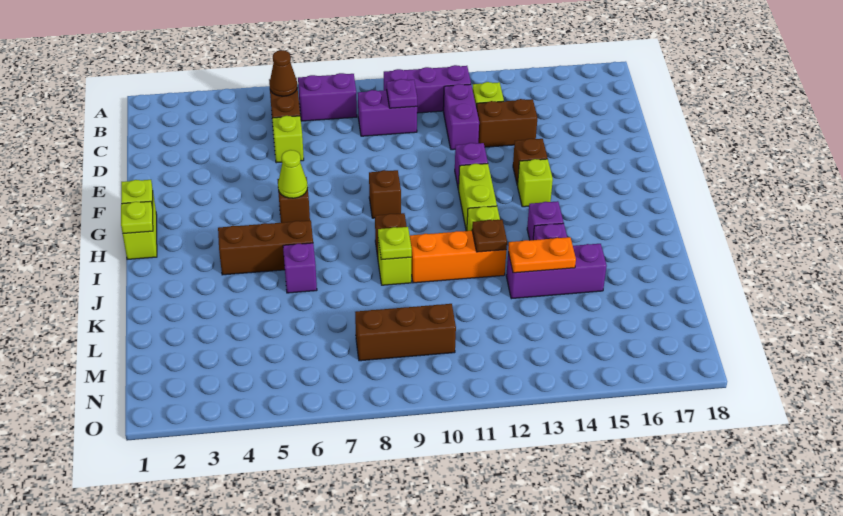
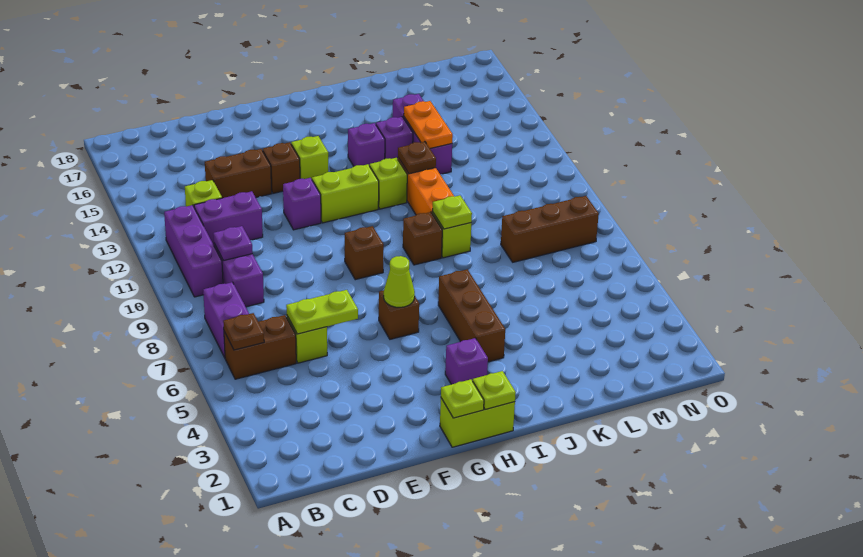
brown cone B6 level 2 -> brown plate B6 level 2
none -> lime plate D6:E6 level 2
brown brick D13:D14 level 1 -> brown brick D14:E14 level 1
purple brick J6 level 1 -> purple brick H3 level 1
brown brick M8:M10 level 1 -> brown brick L8:N8 level 1

